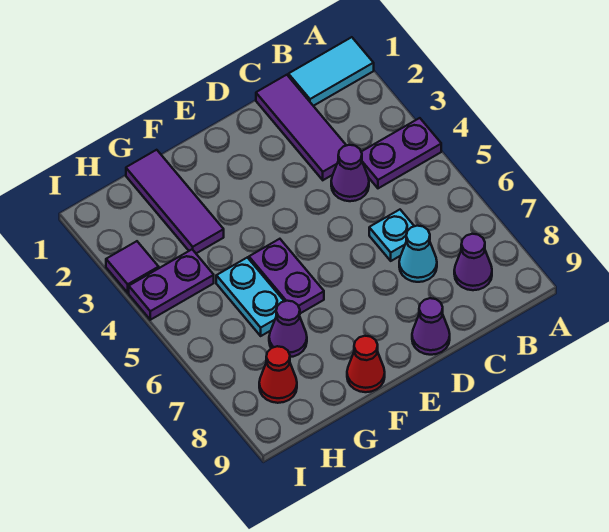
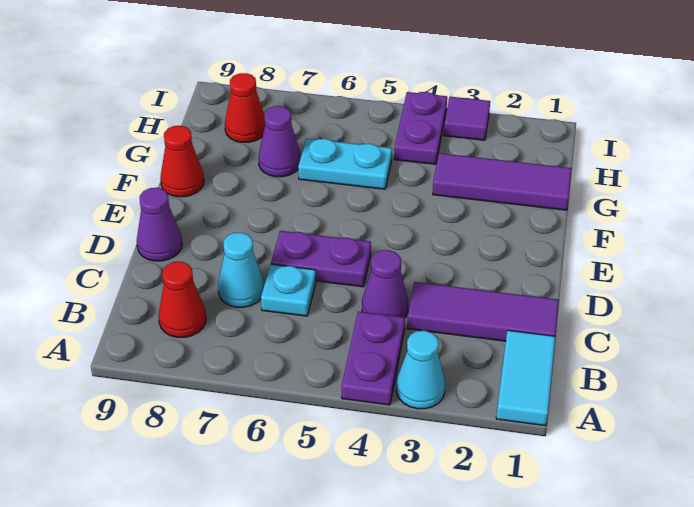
none -> cyan cone A3 level 1
purple cone B8 level 1 -> red cone B8 level 1
purple plate F5:F6 level 1 -> purple plate D5:D6 level 1

